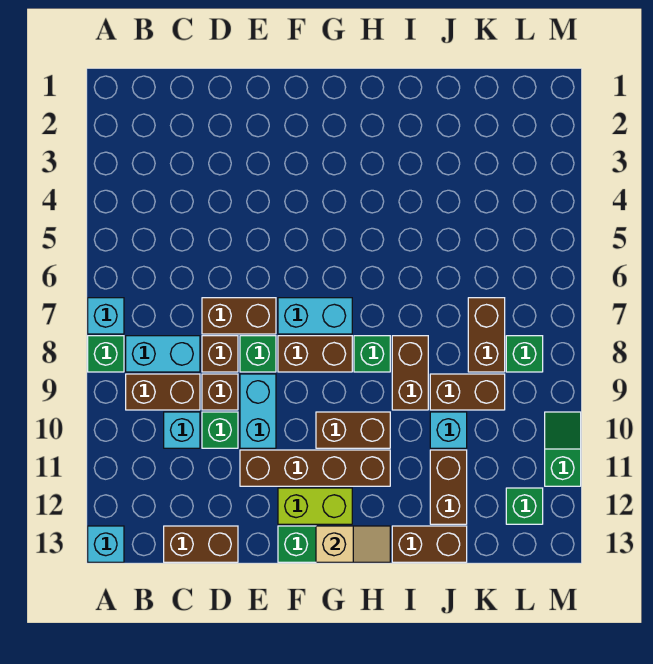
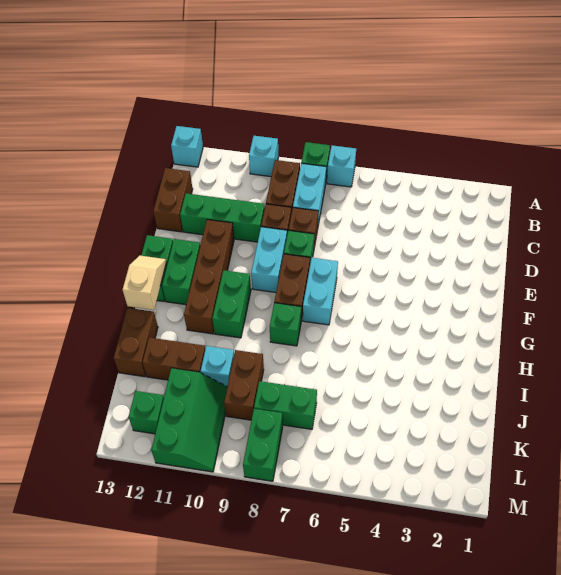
cyan brick C10 level 1 -> cyan brick A10 level 1
brown brick D7:E7 level 1 -> none
green brick D10 level 1 -> green brick D10:D12 level 1
cyan brick E9:E10 level 1 -> cyan brick E9:F9 level 1
lime brick F12:G12 level 1 -> green brick F12:G12 level 1
brown brick G10:H10 level 1 -> green brick G10:H10 level 1
tan slope G13:H13 level 2 top G -> tan slope G13:H13 level 2 top H
brown brick I8:I9 level 1 -> none
brown brick K7:K8 level 1 -> green brick K7:K8 level 1
green brick L8 level 1 -> green brick L8:M8 level 1
green slope M10:M11 level 1 top 11 -> green slope K10:M11 level 1 top 11

